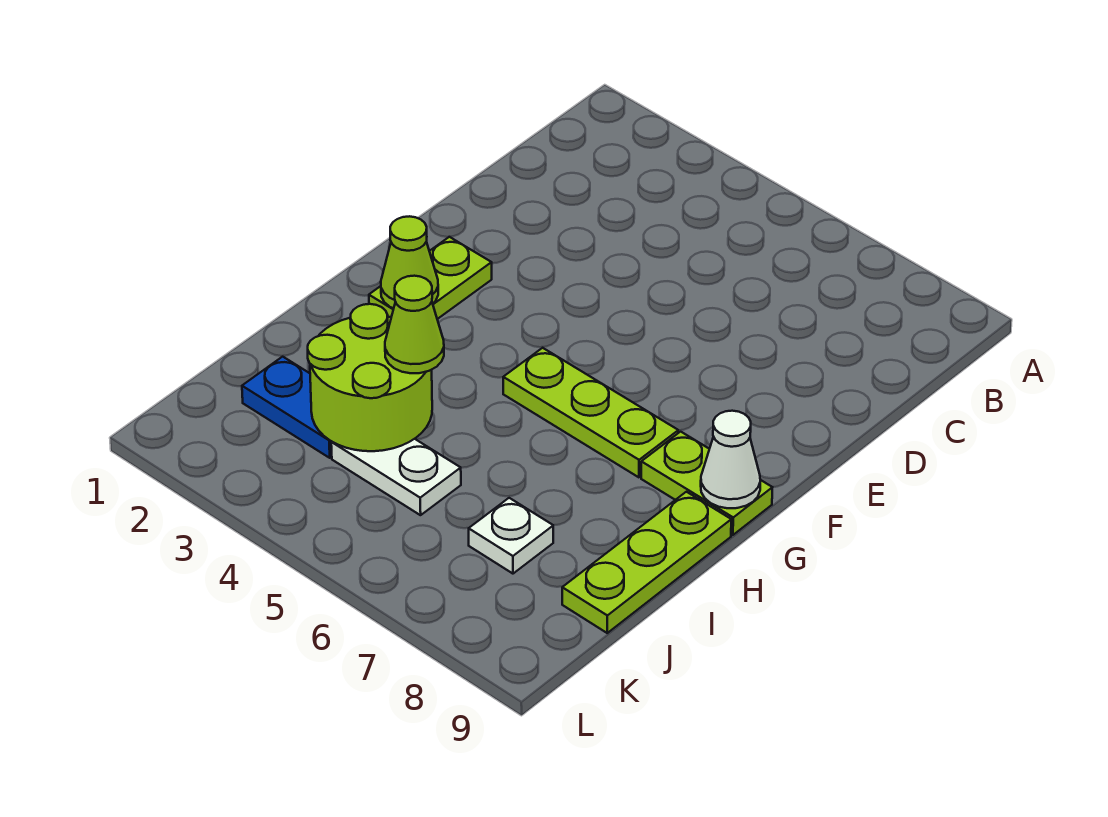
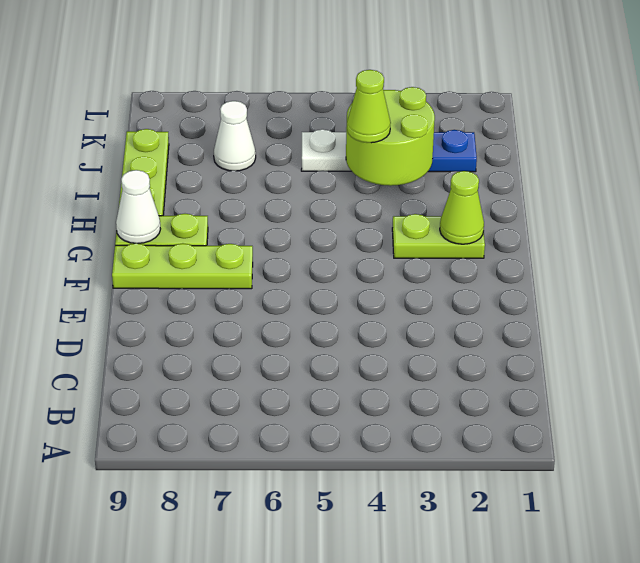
lime plate F2:G2 level 1 -> lime plate G2:G3 level 1
lime plate G5:G7 level 1 -> lime plate F7:F9 level 1
white plate J7 level 1 -> white cone J7 level 1

